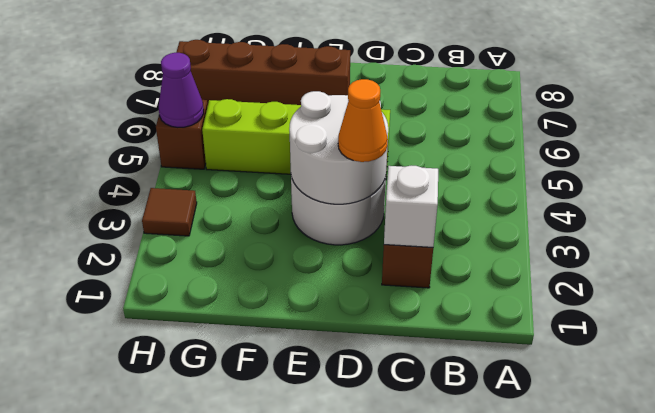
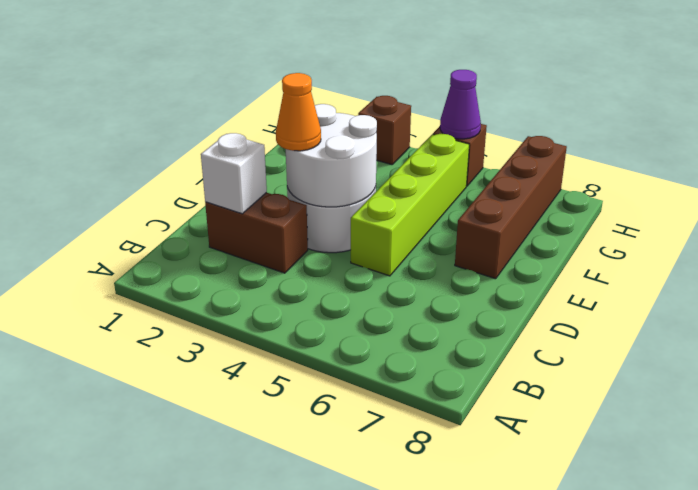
brown tile H3 level 1 -> brown brick H3 level 1

